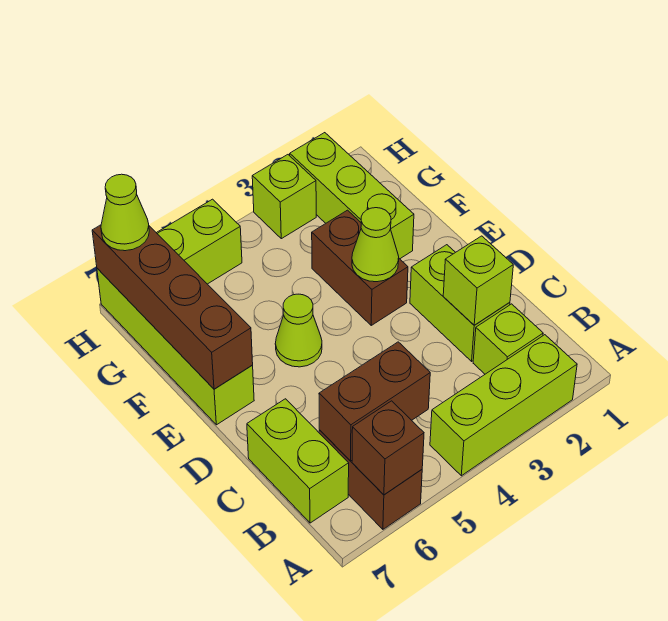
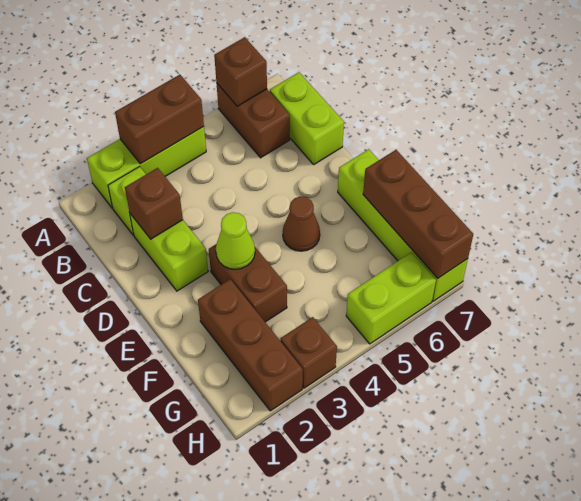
brown brick B5:B6 level 2 -> brown brick A3:A4 level 2
lime brick C2 level 2 -> brown brick C2 level 2
lime cone E5 level 1 -> brown cone E5 level 1
brown brick E7:H7 level 2 -> brown brick F7:H7 level 2
lime brick F2:H2 level 1 -> brown brick F2:H2 level 1
lime brick H3 level 1 -> brown brick H3 level 1
lime cone H7 level 3 -> none

